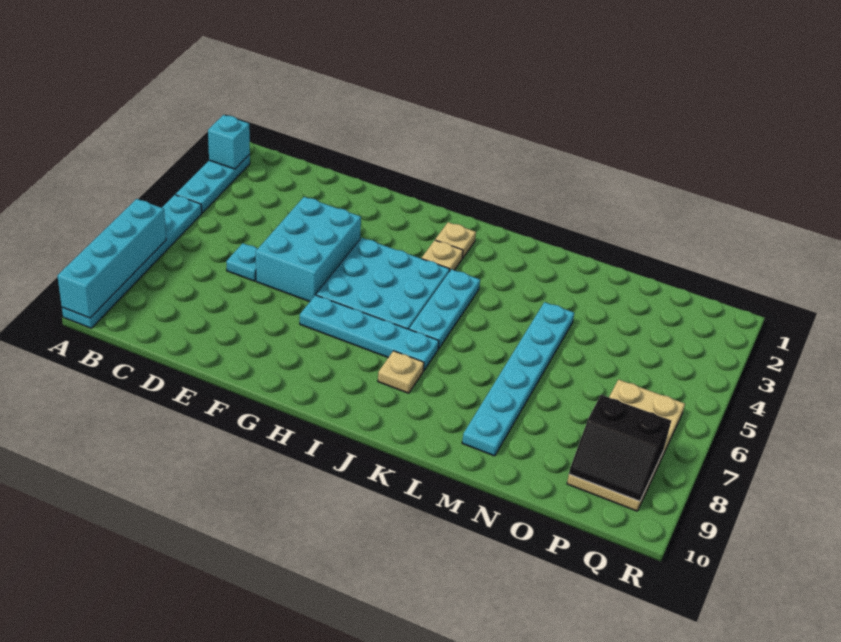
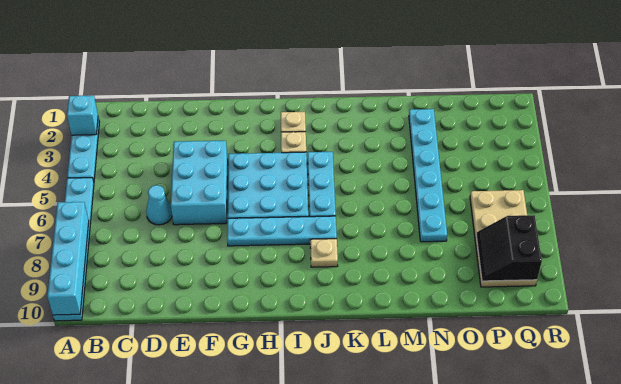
cyan plate D6 level 1 -> cyan cone D6 level 1
cyan plate M4:M9 level 1 -> cyan plate N2:N7 level 1
black slope P8:Q9 level 2 top 8 -> black slope P8:Q9 level 2 top Q

